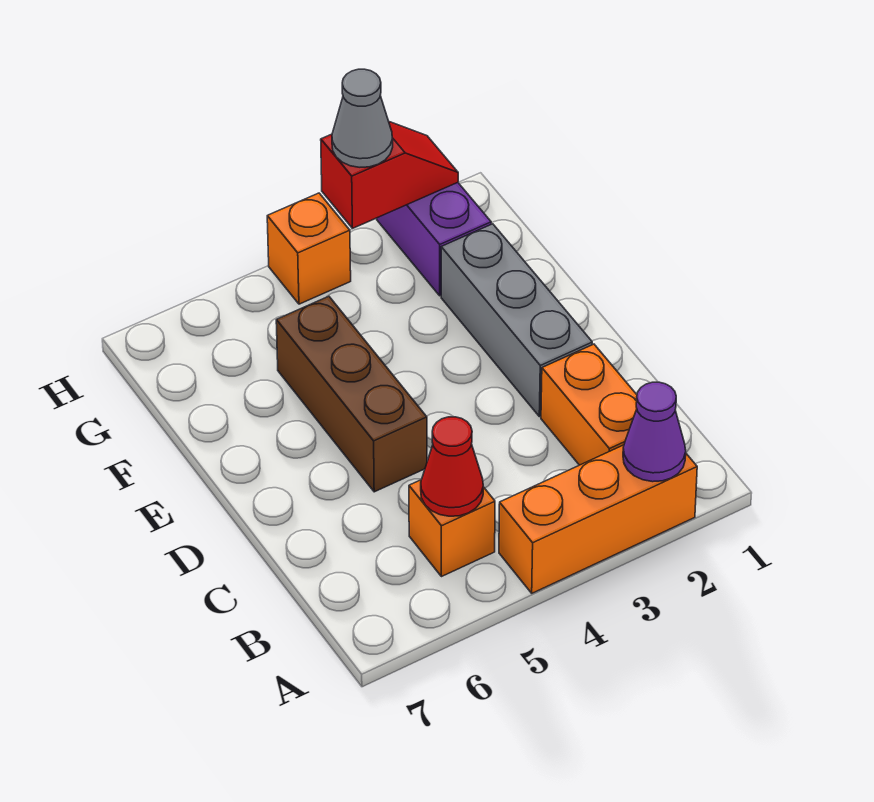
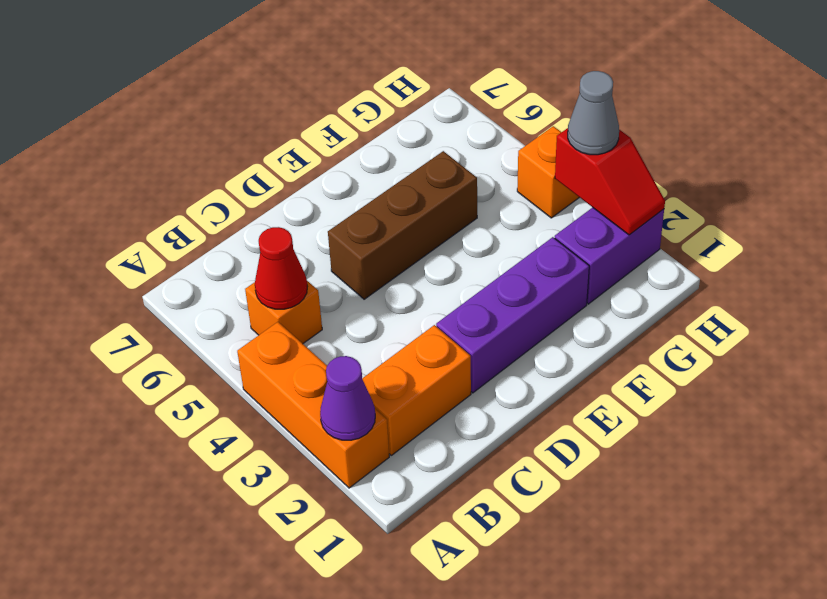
grey brick D2:F2 level 1 -> purple brick D2:F2 level 1

